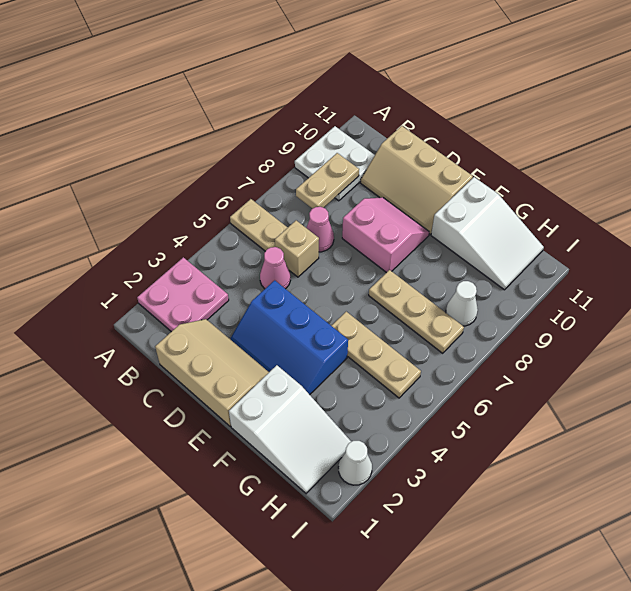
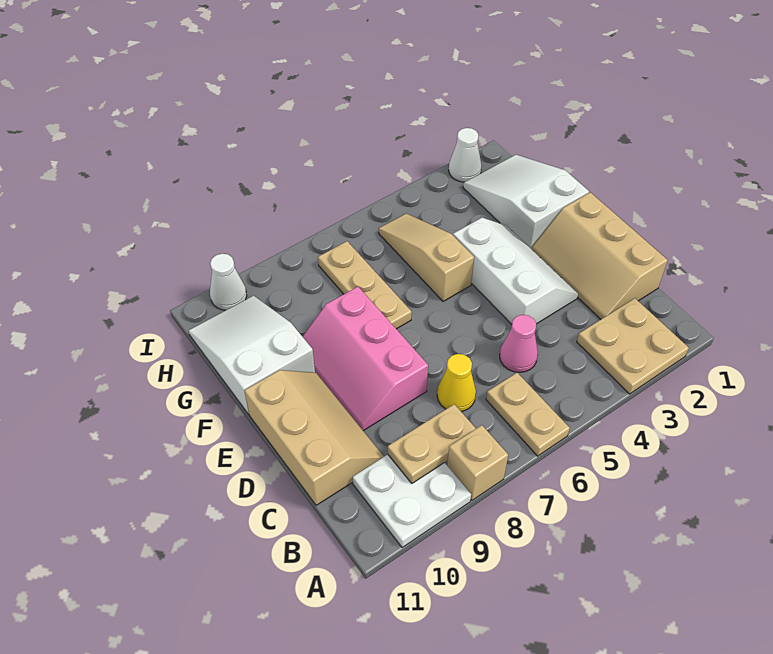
pink plate A2:B3 level 1 -> tan plate A2:B3 level 1
tan brick C6 level 1 -> tan brick A8 level 1
pink cone C7 level 1 -> yellow cone C7 level 1
blue slope D3:F4 level 1 top 4 -> white slope D3:F4 level 1 top 4
pink slope D8:E9 level 1 top 8 -> pink slope D8:F9 level 1 top 8
tan plate F5:H5 level 1 -> tan slope F5:H5 level 1 top F
white cone H8 level 1 -> white cone I10 level 1

